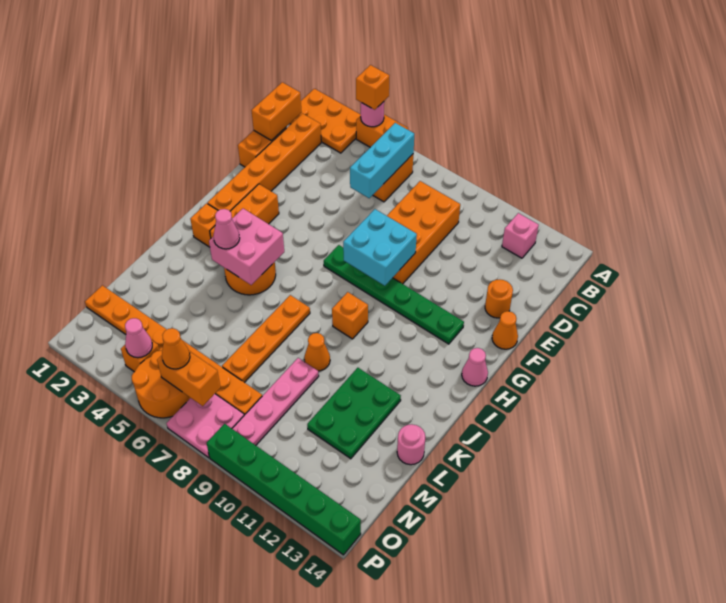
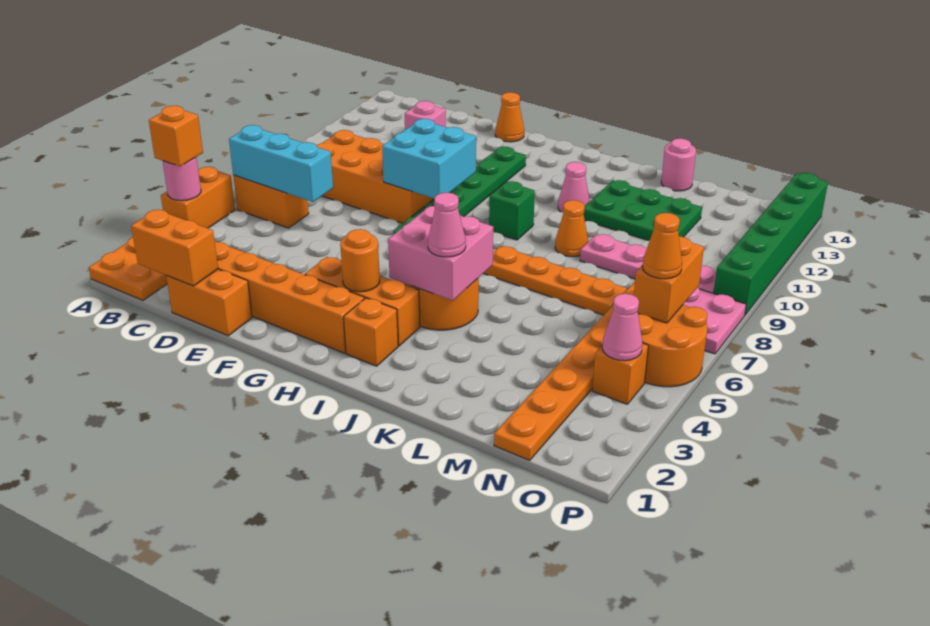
pink brick B12 level 1 -> pink brick D12 level 1
orange round brick E13 level 1 -> orange round brick H3 level 2
pink cone H14 level 1 -> pink cone J11 level 1
orange brick I9 level 1 -> green brick I9 level 1

